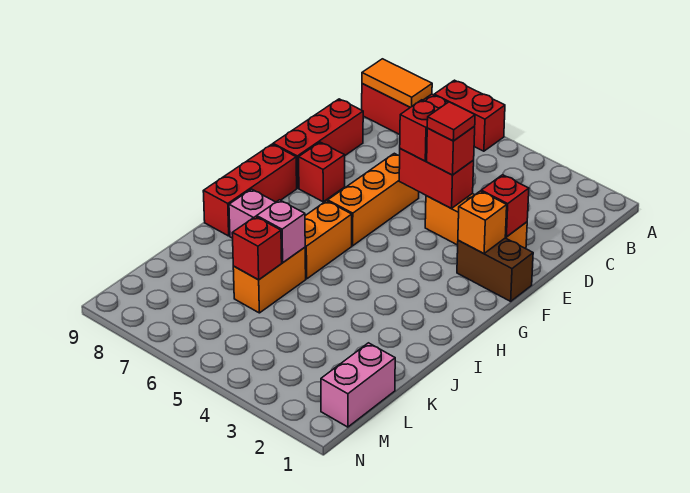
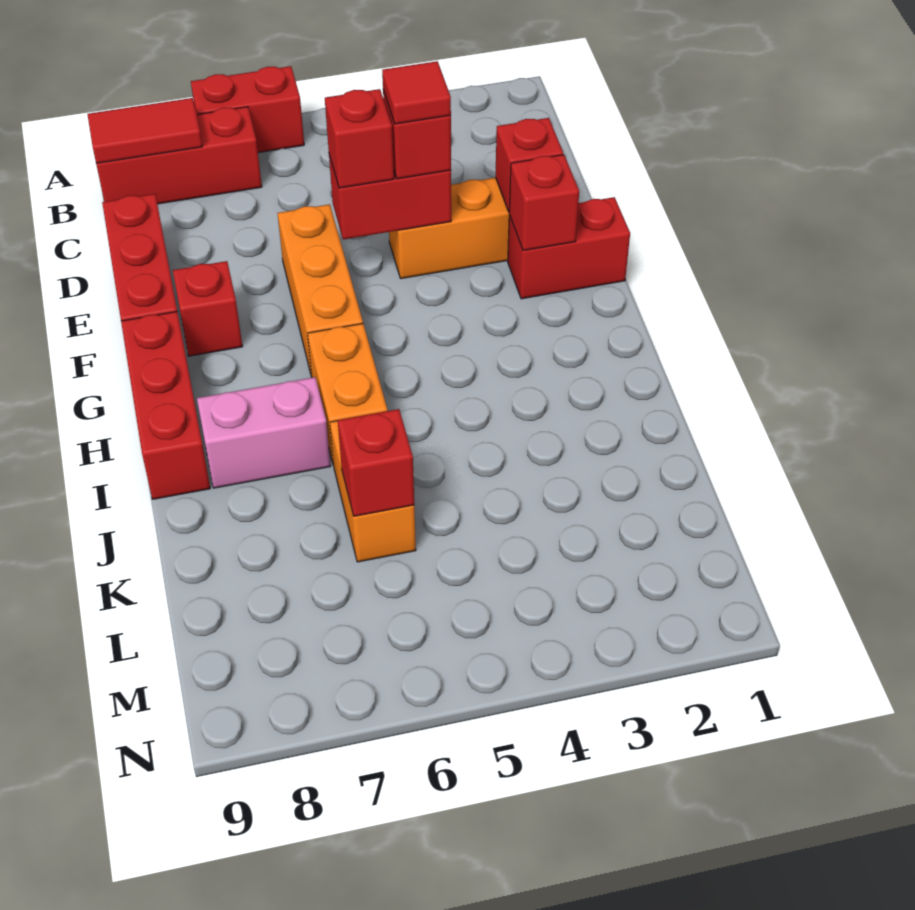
orange tile B8:B9 level 2 -> red tile B8:B9 level 2
brown brick F1:F2 level 1 -> red brick F1:F2 level 1
orange brick F2 level 2 -> red brick F2 level 2
pink brick J6 level 2 -> none
pink brick L1:M1 level 1 -> none

